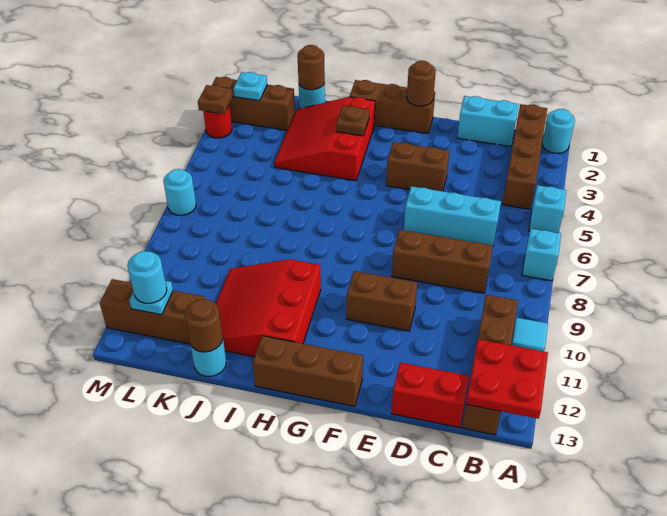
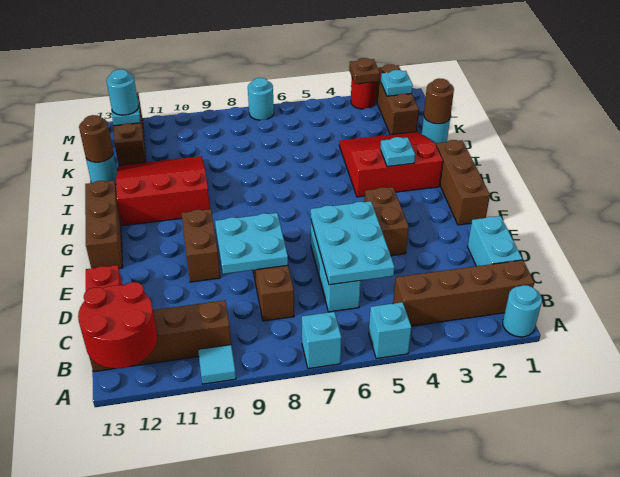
red plate A12:B13 level 2 -> red round brick A12:B13 level 2
none -> cyan plate C5:E6 level 2
none -> cyan plate D8:E9 level 2
brown round brick F1 level 2 -> none
brown plate H3 level 2 -> cyan plate H3 level 2

